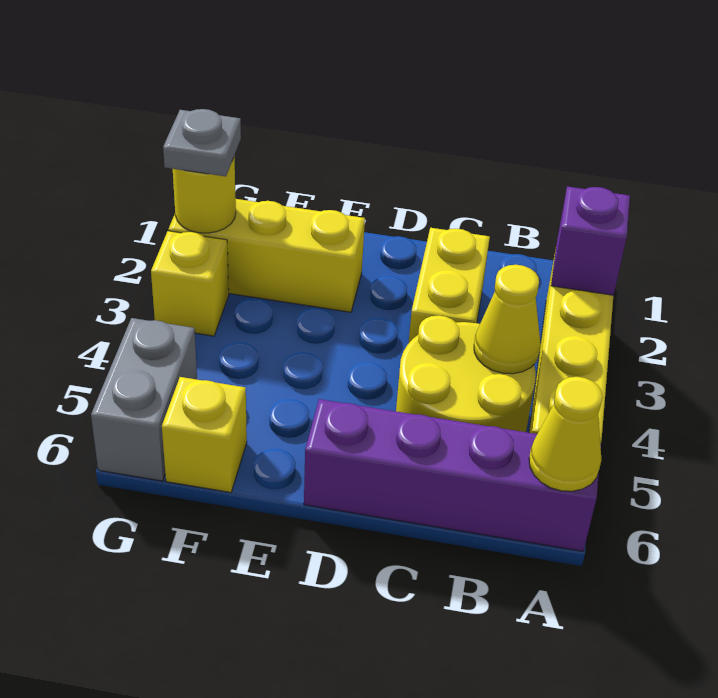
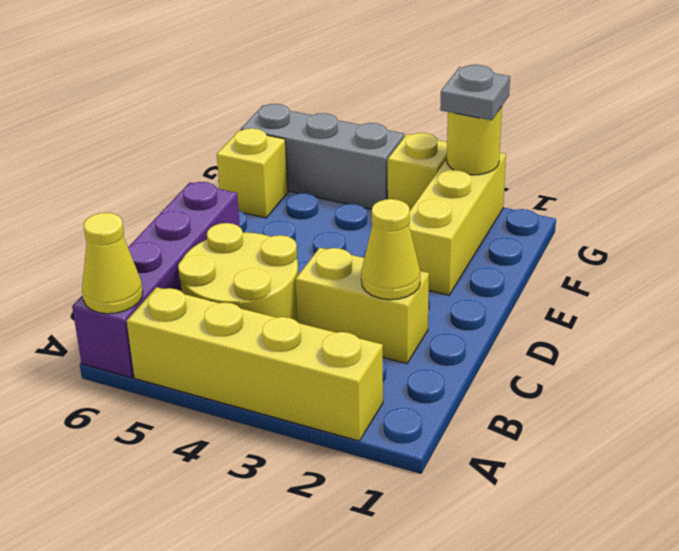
purple brick A2 level 2 -> none
yellow cone B4 level 2 -> yellow cone C2 level 2
grey brick G5:G6 level 1 -> grey brick G4:G6 level 1

